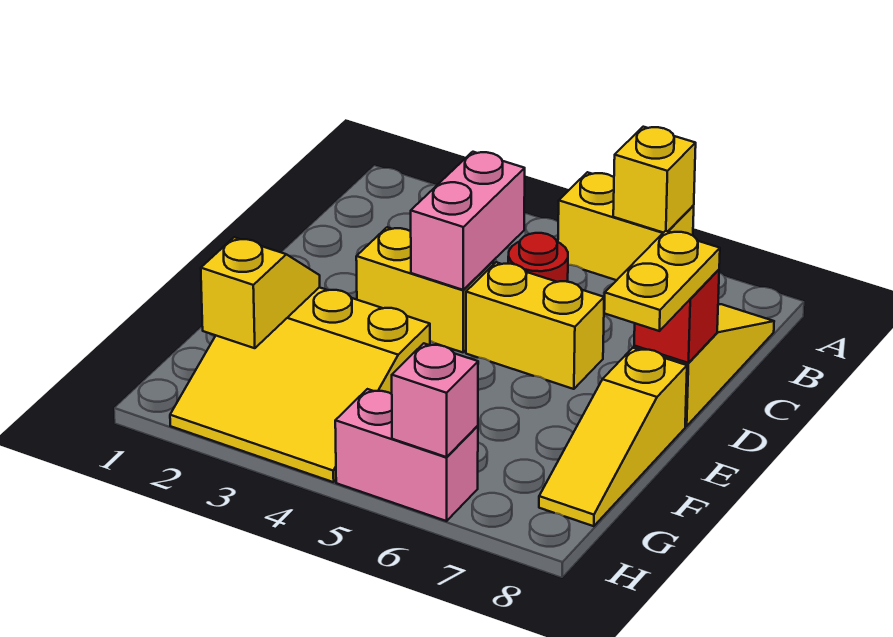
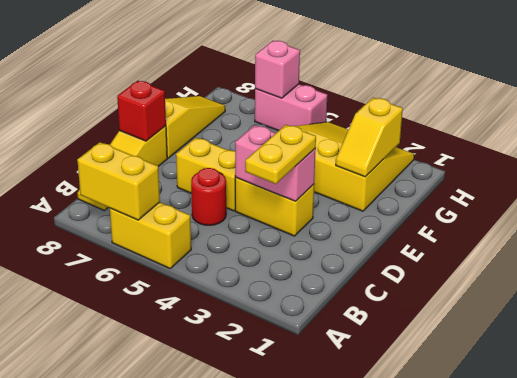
yellow brick A6 level 2 -> yellow brick A6:A7 level 2
pink brick C4:D4 level 2 -> pink brick D3:D4 level 2
yellow plate D8:E8 level 3 -> yellow plate C3:D3 level 3

